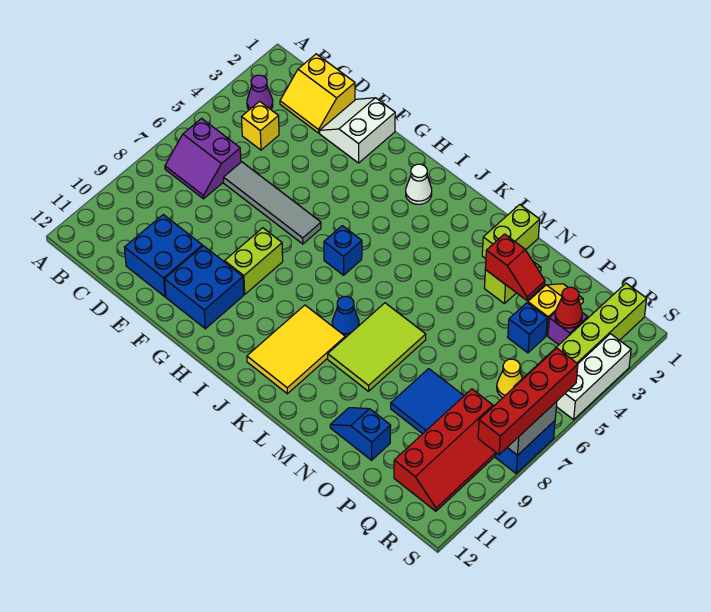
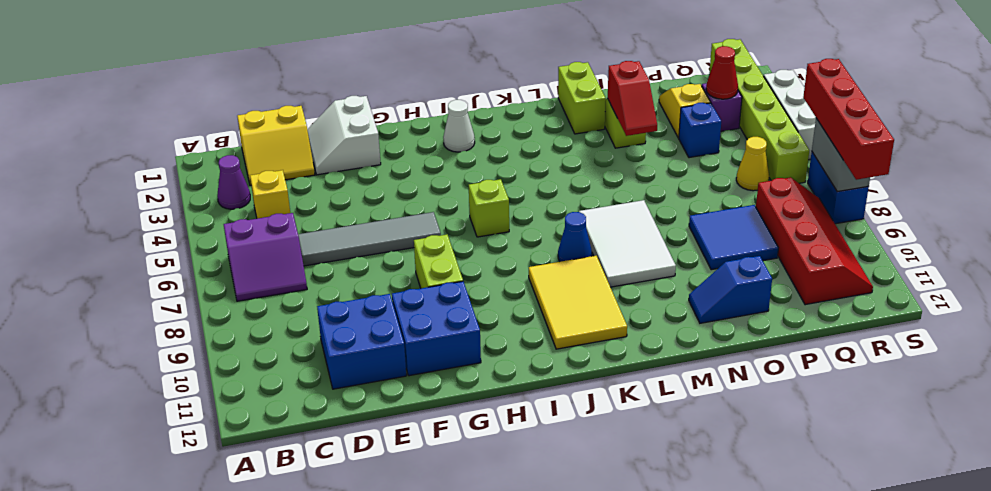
blue brick I6 level 1 -> lime brick I6 level 1
lime tile L7:M9 level 1 -> white tile L7:M9 level 1
red slope N3:O3 level 2 top N -> red slope N3:N4 level 2 top 3

